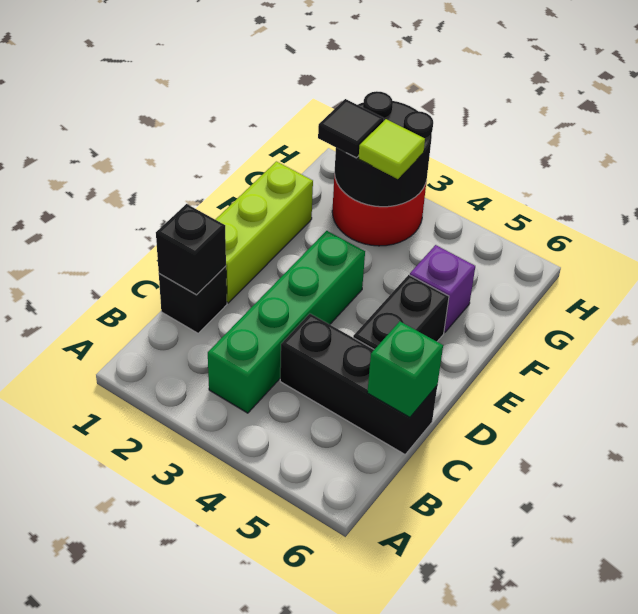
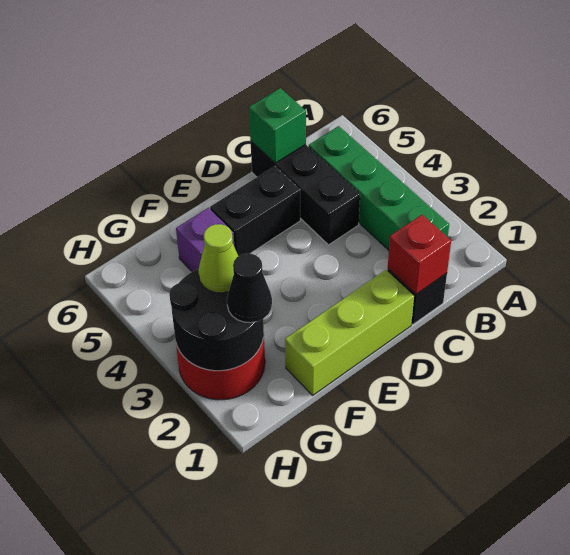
green brick B3:E3 level 1 -> green brick B2:B5 level 1
black brick C1 level 2 -> red brick C1 level 2
black tile G2 level 3 -> black cone G2 level 3
lime tile G3 level 3 -> lime cone G3 level 3

